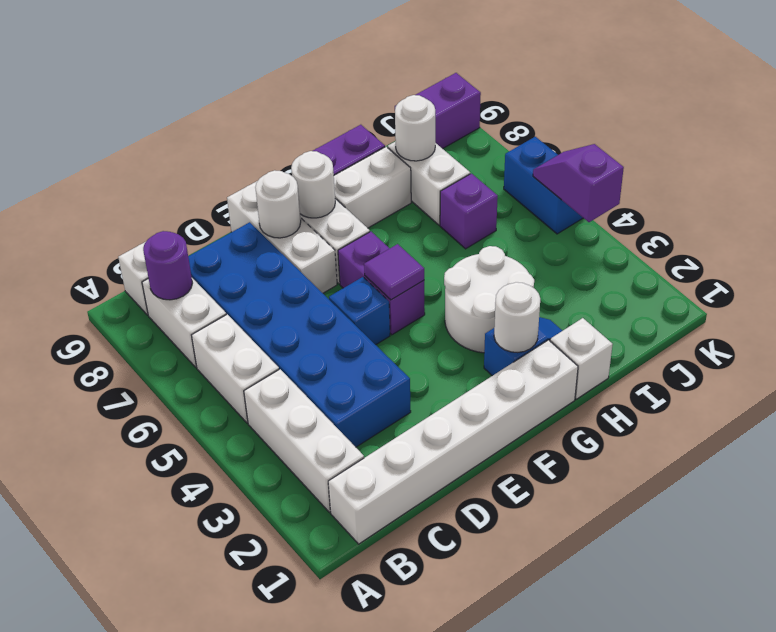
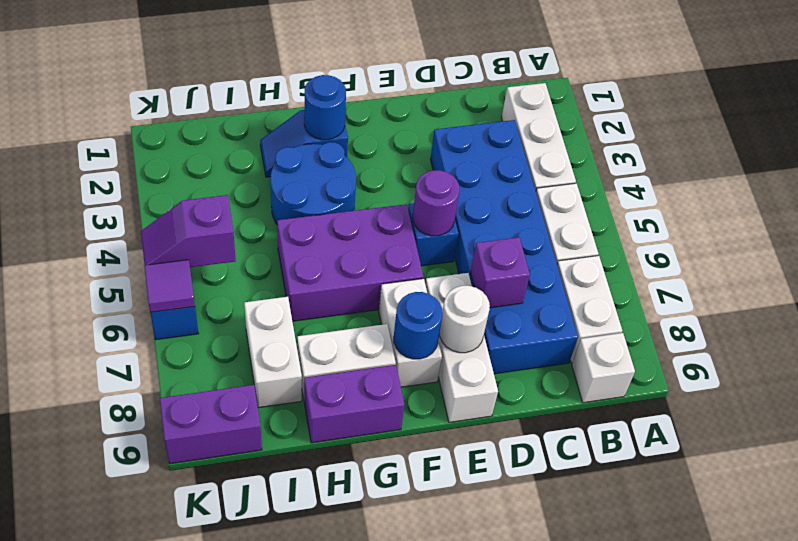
white brick B1:G1 level 1 -> none
purple round brick B8 level 2 -> purple round brick E5 level 2
purple brick F5:F6 level 1 -> purple brick F5:H6 level 1
purple tile F5 level 2 -> purple tile K6 level 2
white round brick F8 level 2 -> blue round brick F8 level 2
white round brick G2 level 2 -> blue round brick G2 level 2
white round brick G3:H4 level 1 -> blue round brick G3:H4 level 1
white brick H1 level 1 -> none
purple brick I6 level 1 -> purple brick D7 level 2
white round brick I8 level 2 -> none
purple slope K4:K5 level 2 top 4 -> purple slope J5:K5 level 2 top J

